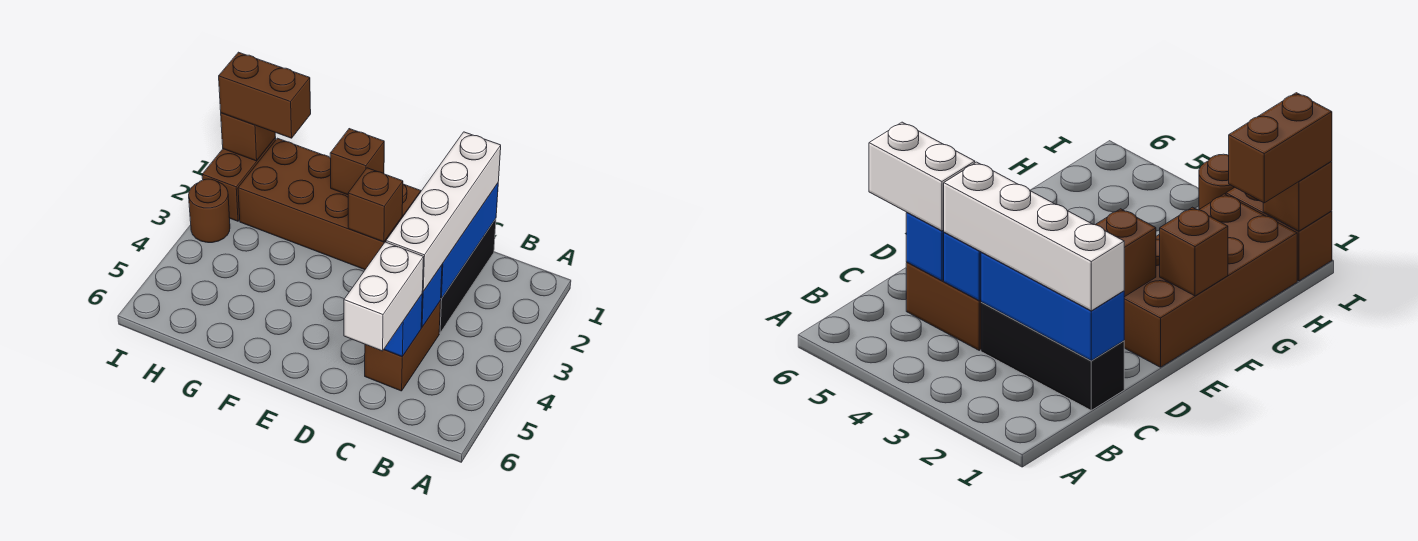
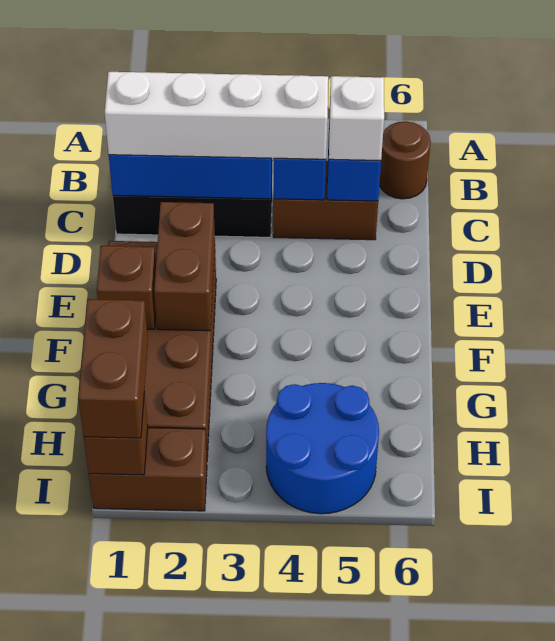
white brick C5:C6 level 3 -> white brick C5 level 3
brown brick E2 level 2 -> brown brick E2:F2 level 2
none -> blue round brick H4:I5 level 1
brown round brick I3 level 1 -> brown round brick B6 level 1

